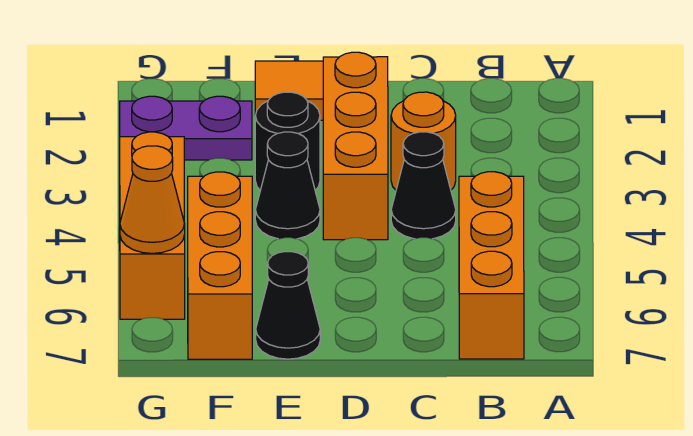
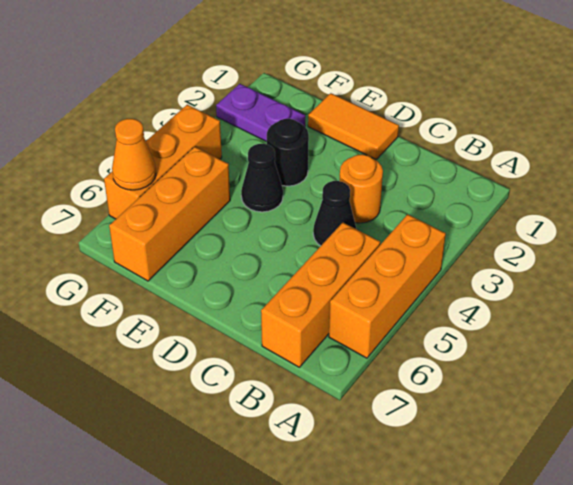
orange brick D2:D4 level 1 -> orange brick A4:A6 level 1
black cone E7 level 1 -> none

